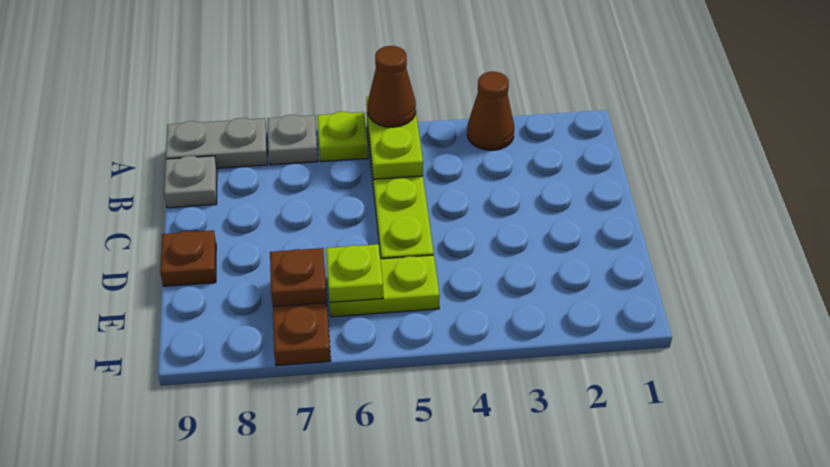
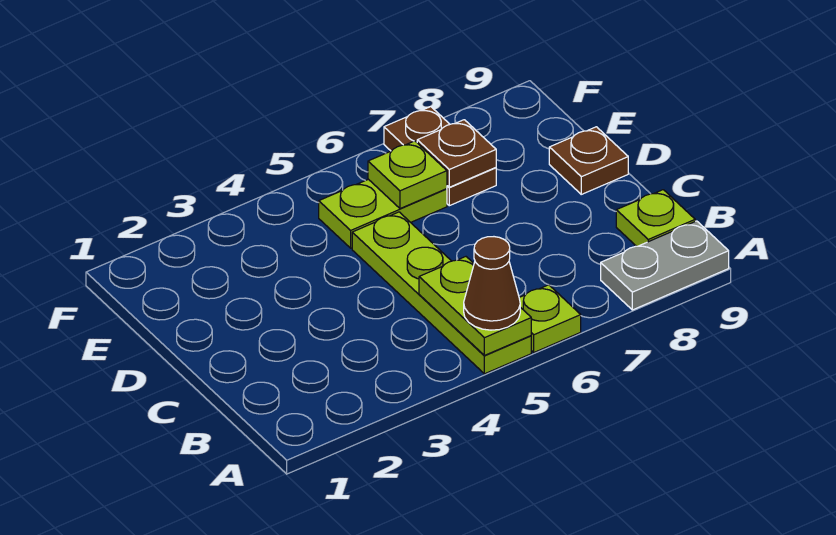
brown cone A3 level 1 -> none
grey plate A7 level 1 -> none
grey plate B9 level 1 -> lime plate B9 level 1

